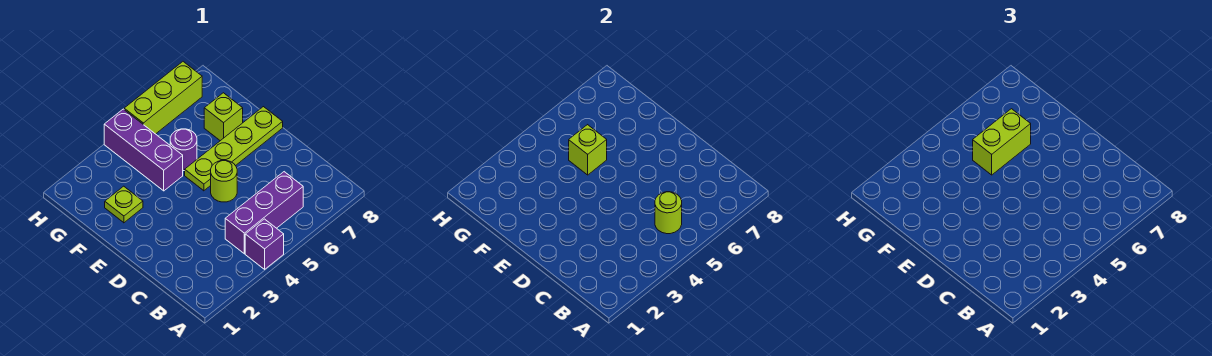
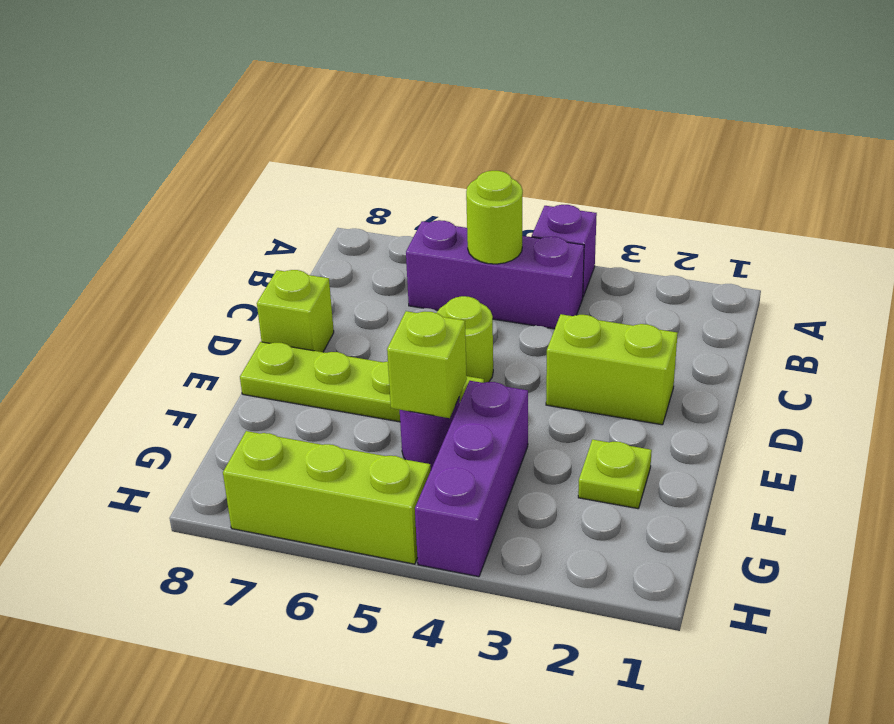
lime brick F5:F6 level 3 -> lime brick D2:D3 level 1
lime brick F7 level 1 -> lime brick D8 level 1

